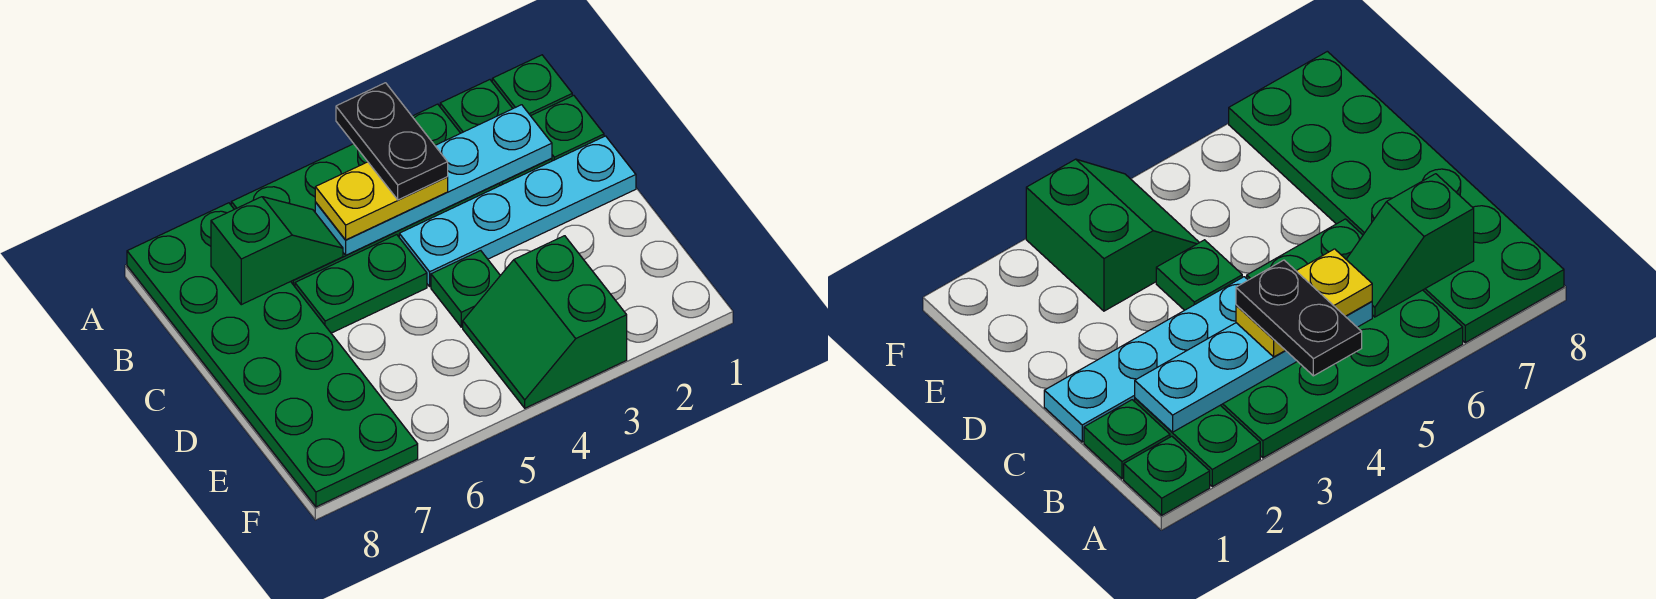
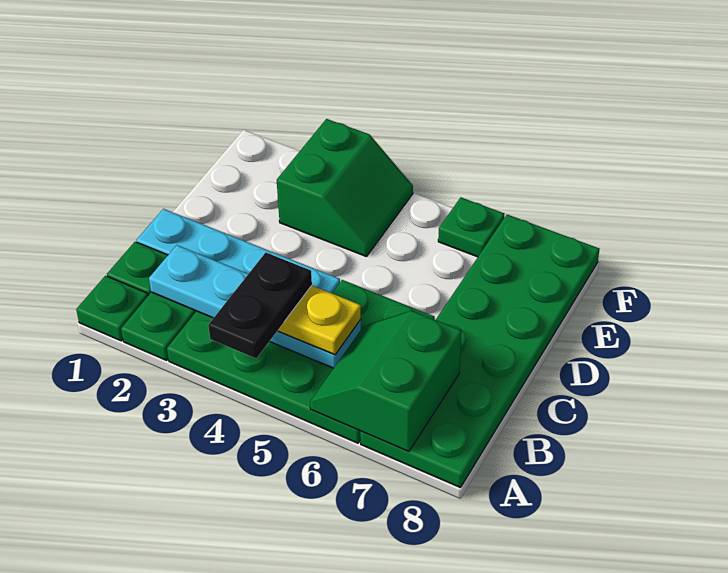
green slope B6:B7 level 2 top 7 -> green slope A6:B7 level 2 top 7
green plate D4 level 1 -> green plate F6 level 1

